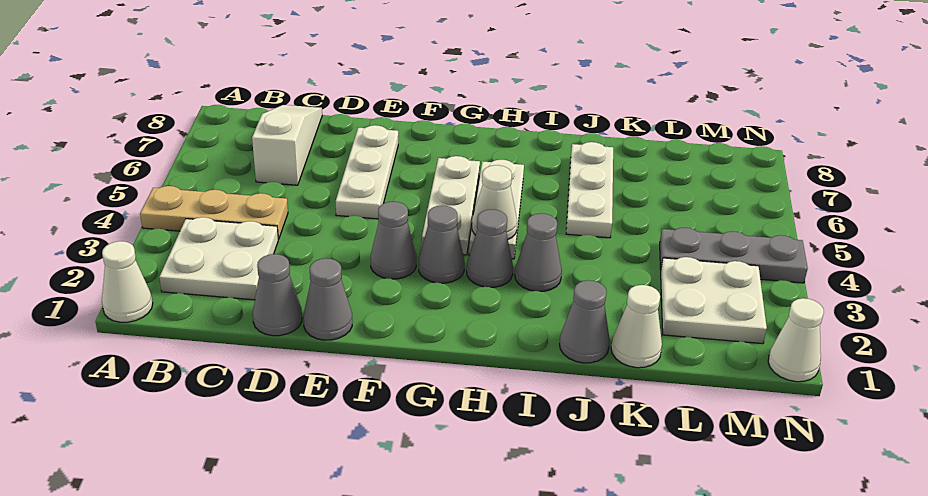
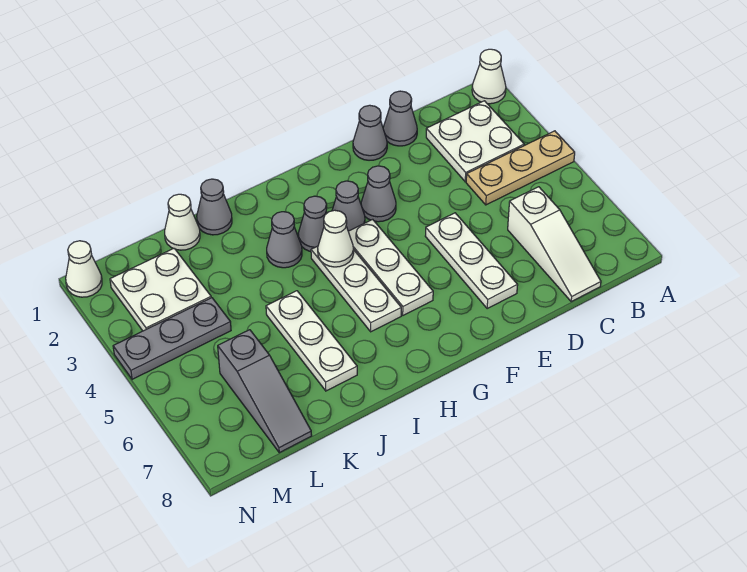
none -> grey slope L6:L8 level 1 top 6

